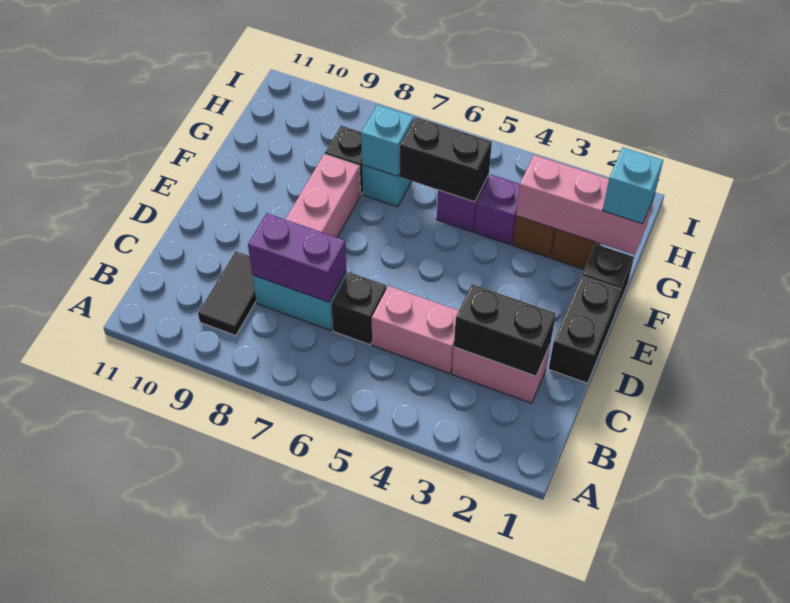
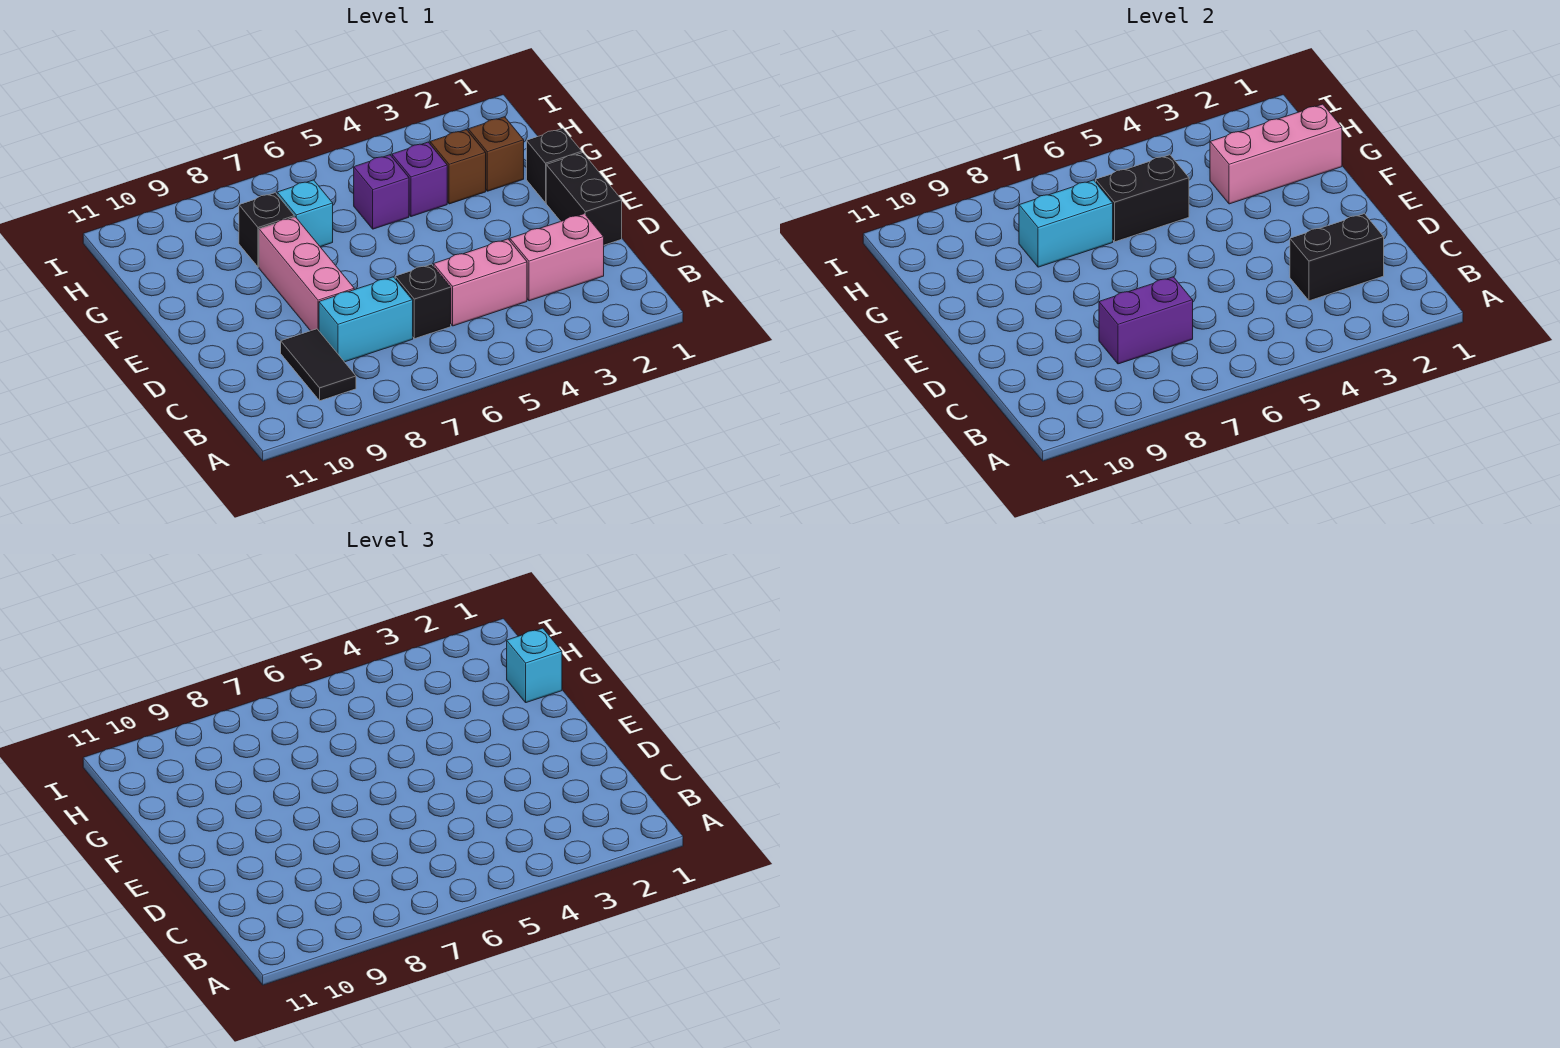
cyan brick G7 level 2 -> cyan brick G7:G8 level 2

